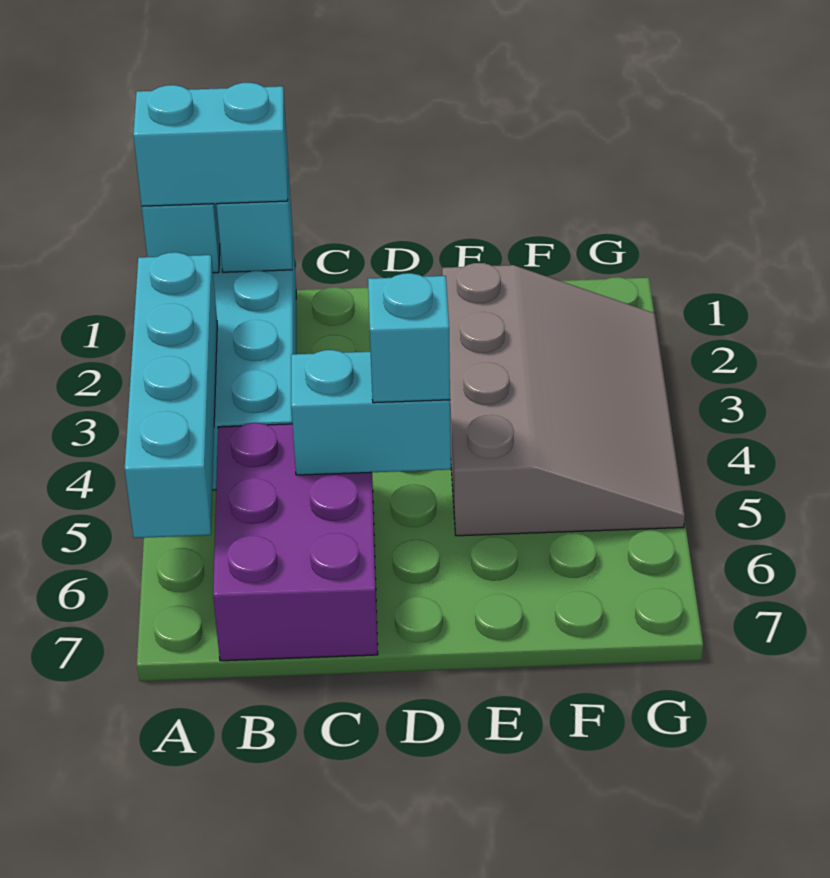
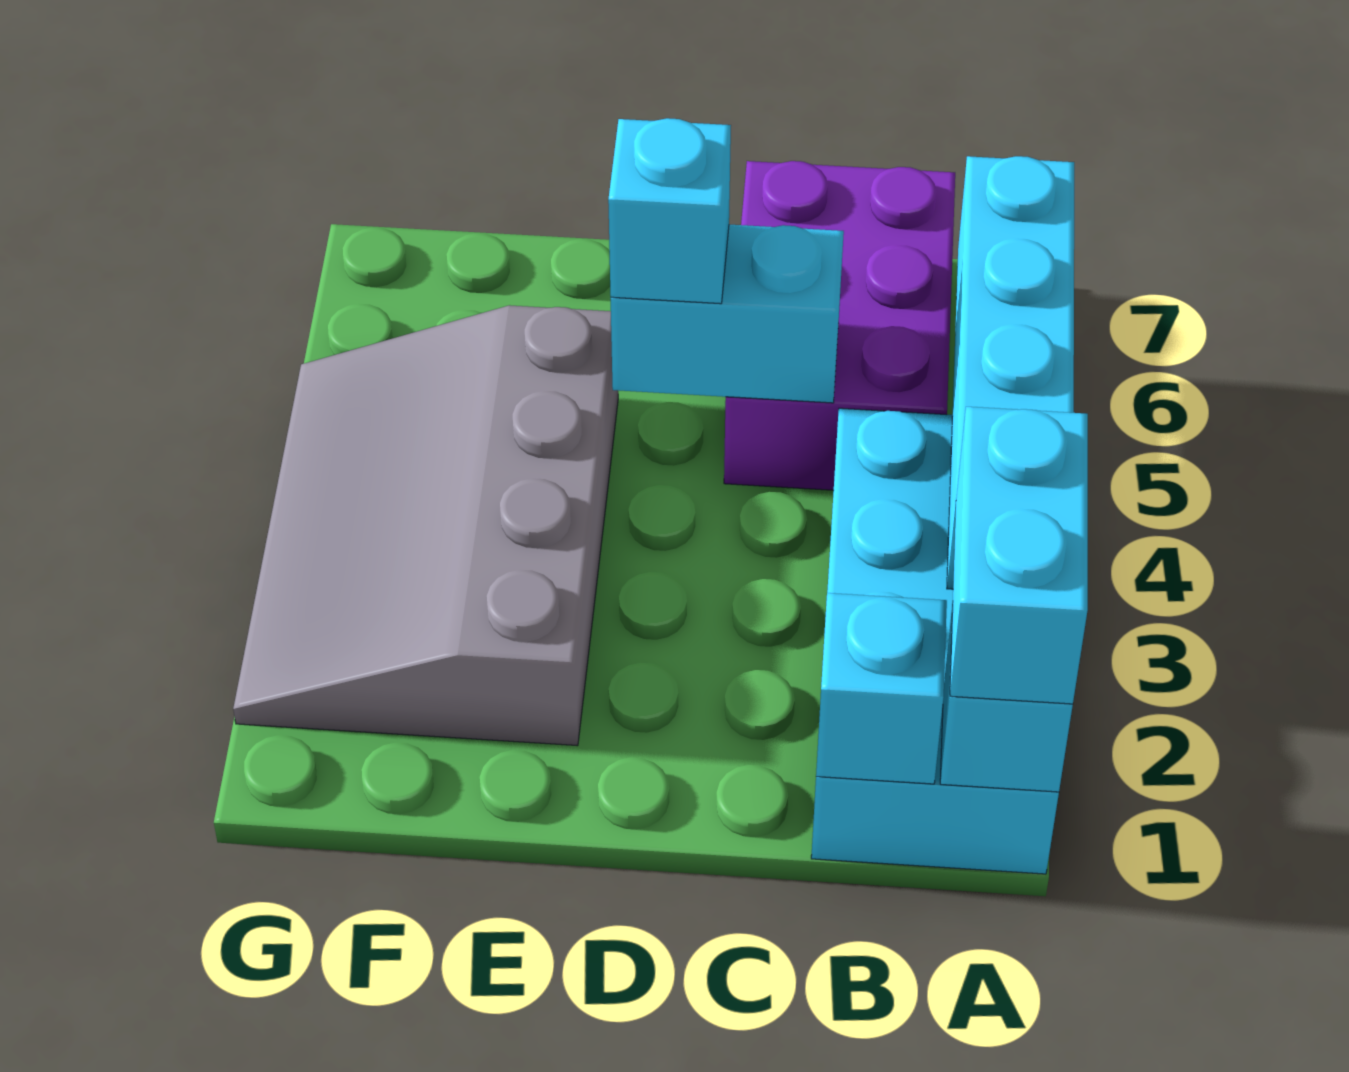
cyan brick A1:B1 level 3 -> cyan brick A1:A2 level 3

